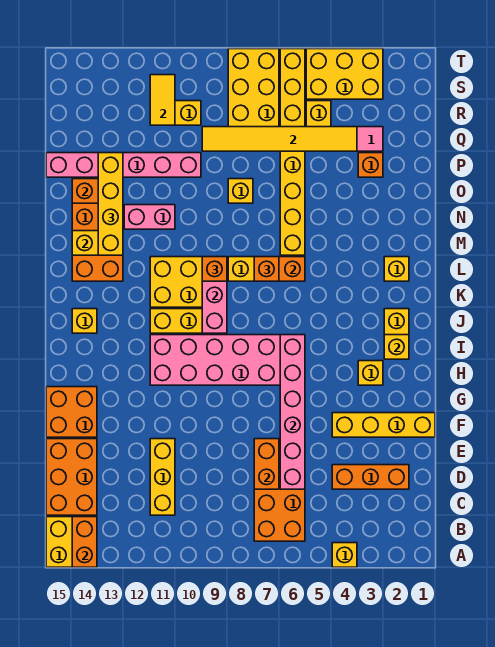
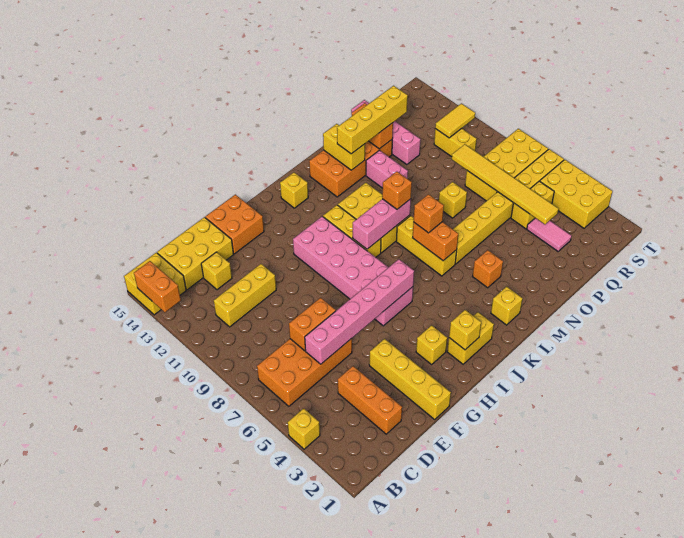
orange brick A14:B14 level 2 -> orange brick A13:A14 level 2
orange brick C14:E15 level 1 -> yellow brick C14:E15 level 1
none -> yellow brick D13 level 1
orange brick P3 level 1 -> orange brick M4 level 1
pink brick P10:P15 level 1 -> pink brick P12:P15 level 1

